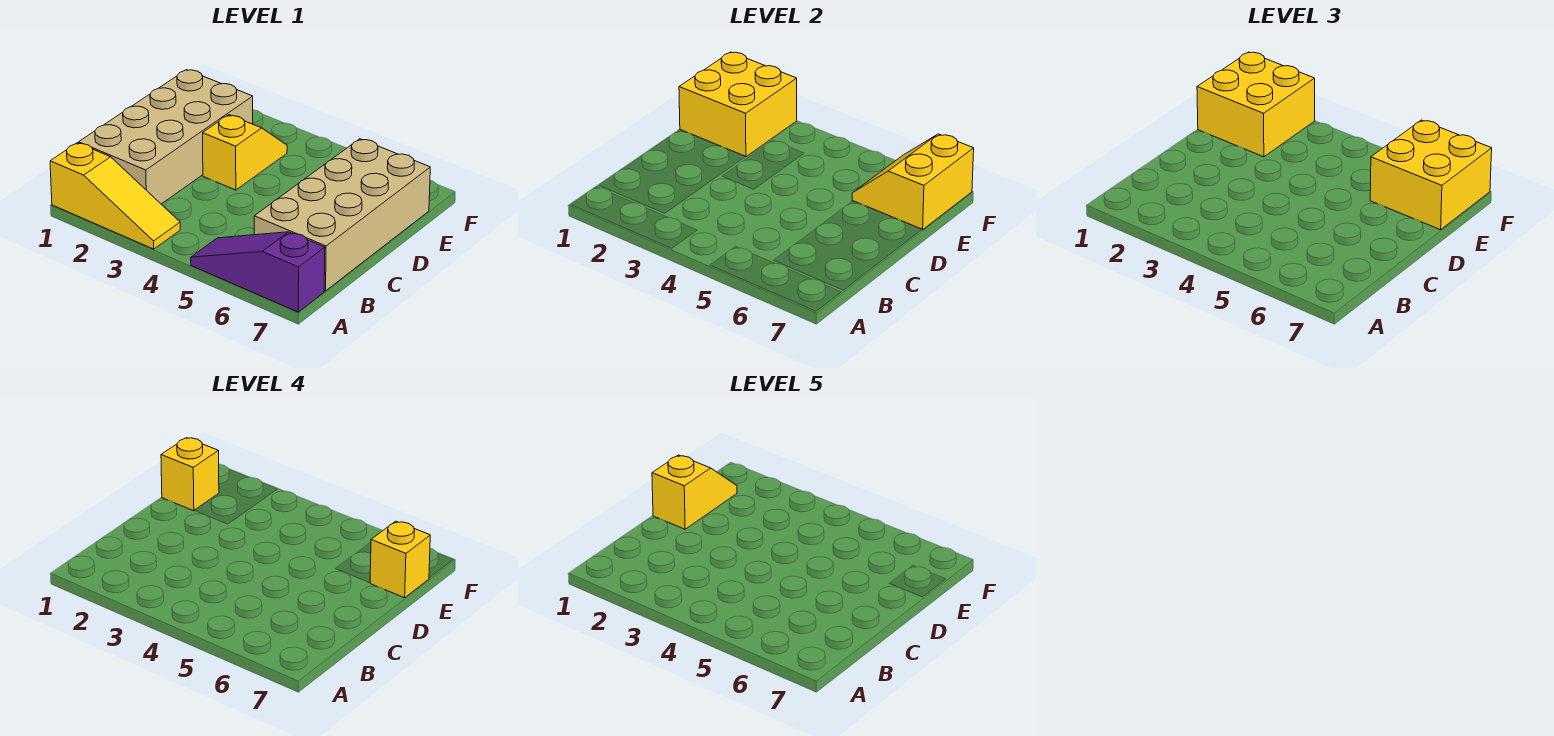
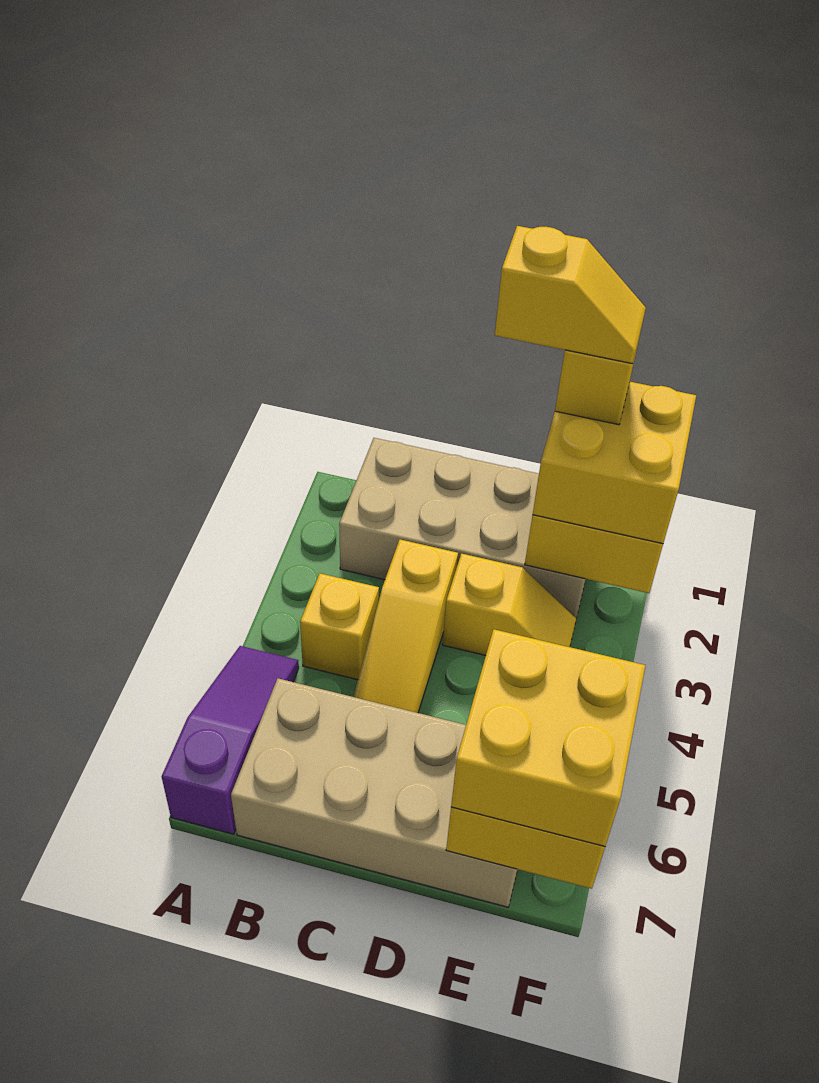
yellow slope A1:A3 level 1 top 1 -> yellow slope C3:C5 level 1 top 3
yellow brick E7 level 4 -> yellow brick B4 level 1

